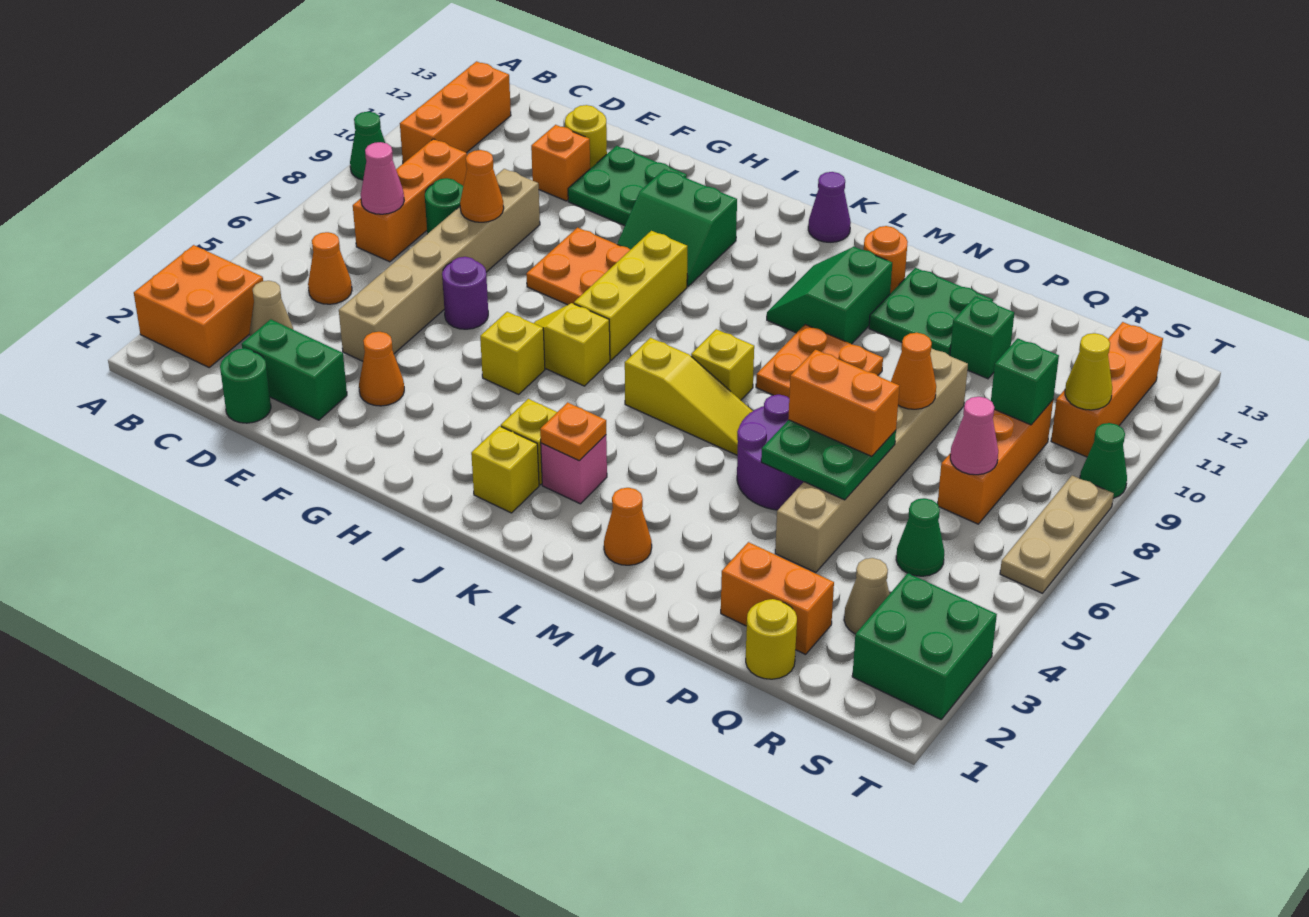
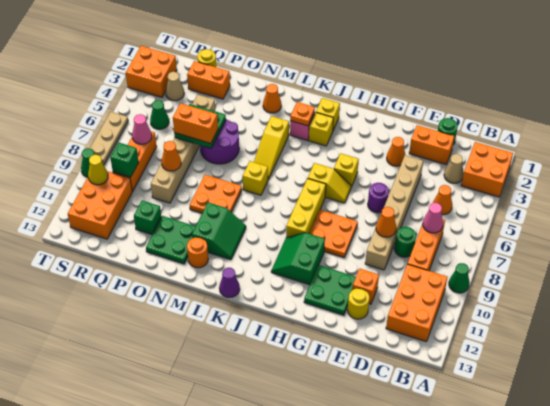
orange brick B10:B12 level 1 -> orange brick B10:C12 level 1
green brick D2:E2 level 1 -> orange brick D2:E2 level 1
green slope H10:I11 level 1 top 11 -> green slope H10:I11 level 1 top H
yellow slope K6:M6 level 1 top K -> yellow slope L4:L6 level 1 top 4
green brick S2:T3 level 1 -> orange brick S2:T3 level 1
orange brick S10:S12 level 1 -> orange brick R10:S12 level 1

